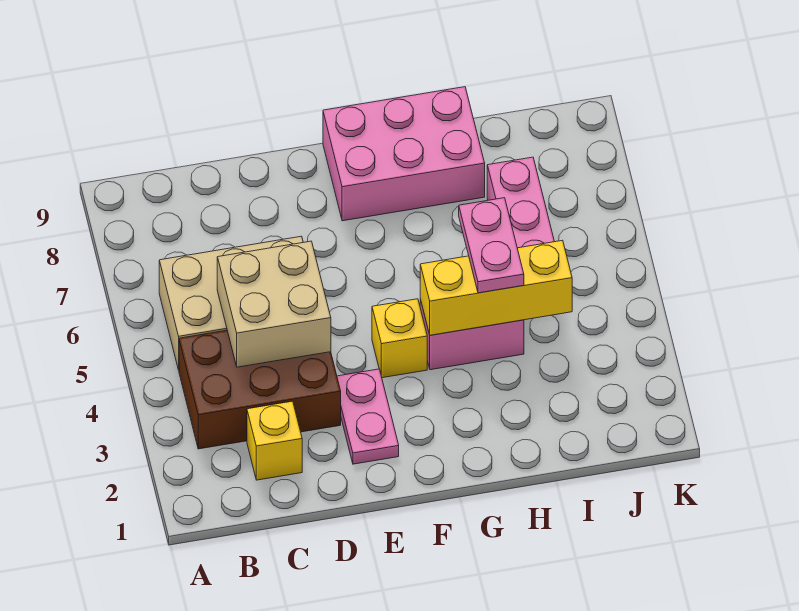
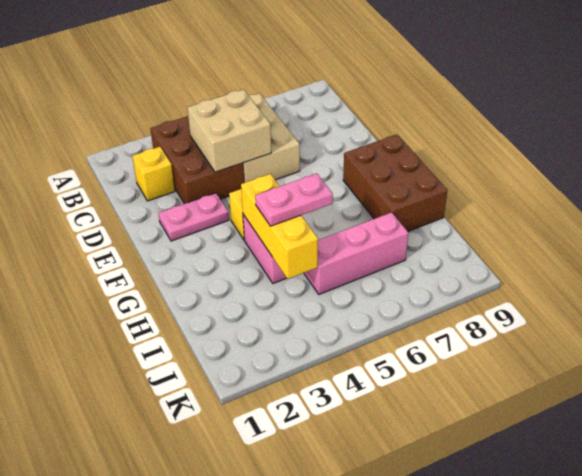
pink brick F8:H9 level 1 -> brown brick F8:H9 level 1

